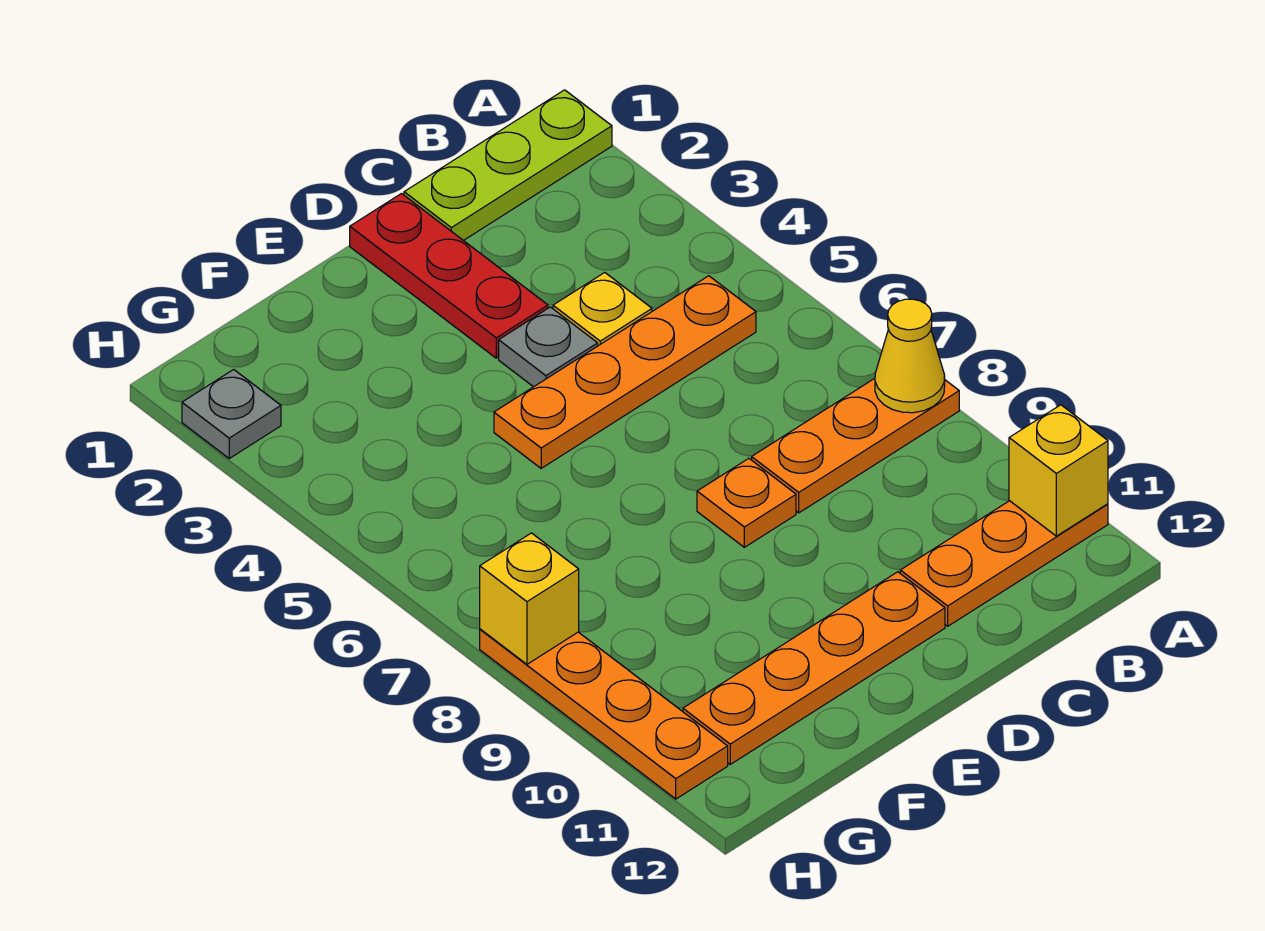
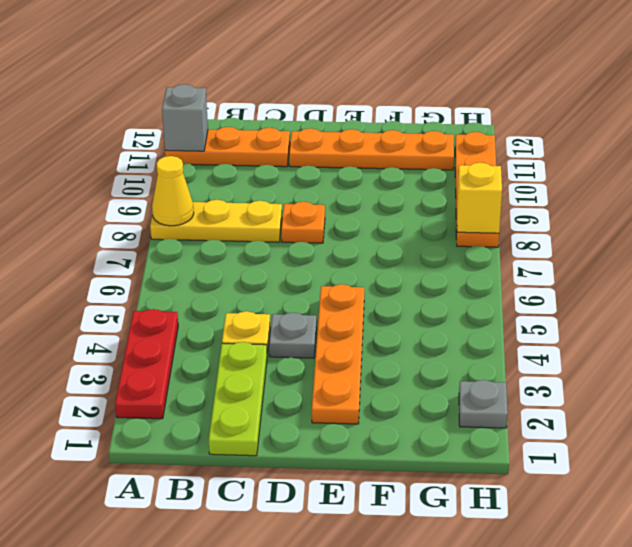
lime plate A1:C1 level 1 -> lime plate C1:C3 level 1
orange plate A8:C8 level 1 -> yellow plate A8:C8 level 1
yellow brick A11 level 2 -> grey brick A11 level 2
orange plate B5:E5 level 1 -> orange plate E2:E5 level 1
red plate D1:D3 level 1 -> red plate A2:A4 level 1

